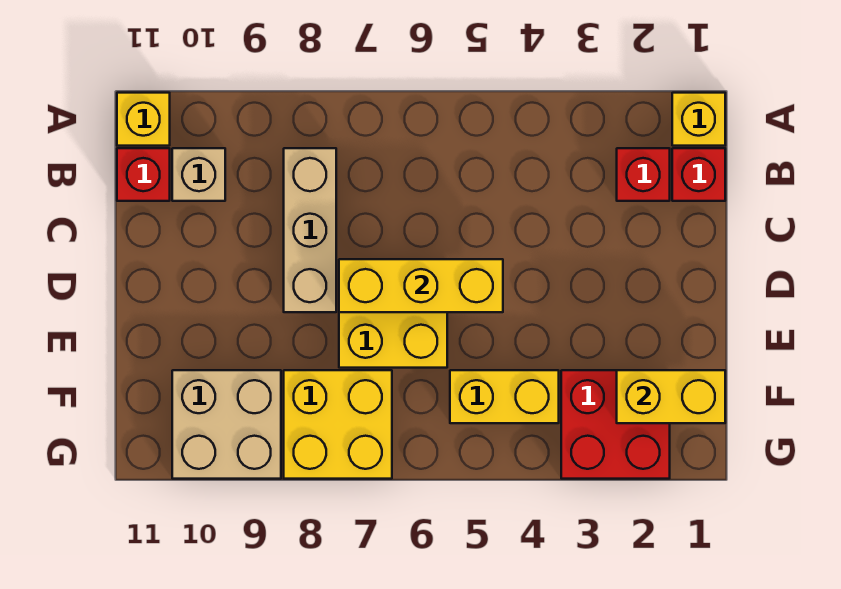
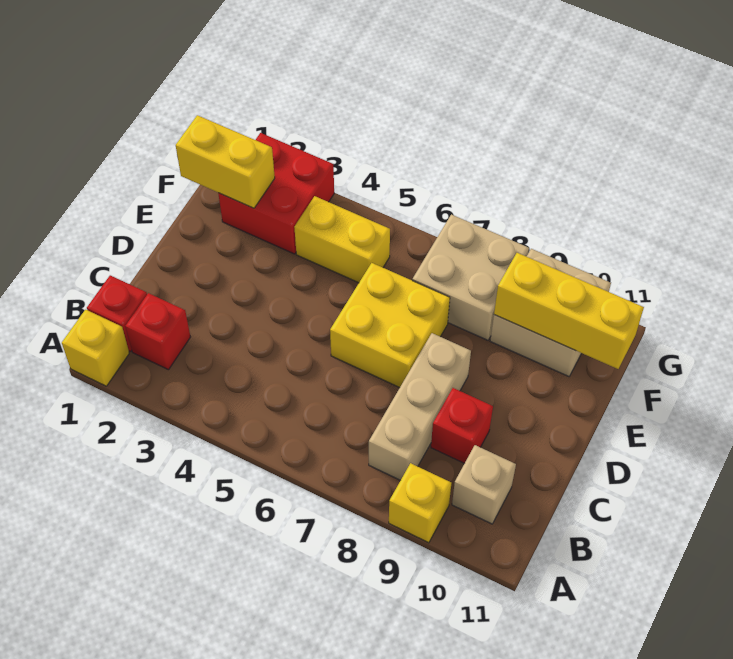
yellow brick A11 level 1 -> yellow brick A9 level 1
red brick B11 level 1 -> red brick C9 level 1
yellow brick D5:D7 level 2 -> yellow brick F9:F11 level 2
yellow brick F7:G8 level 1 -> tan brick F7:G8 level 1

